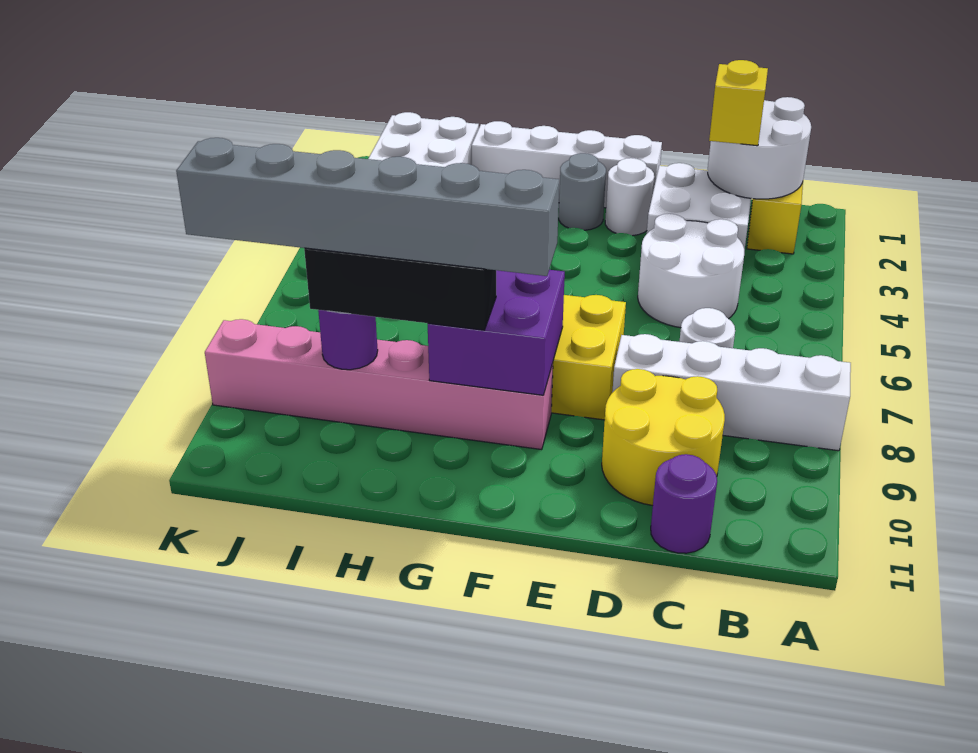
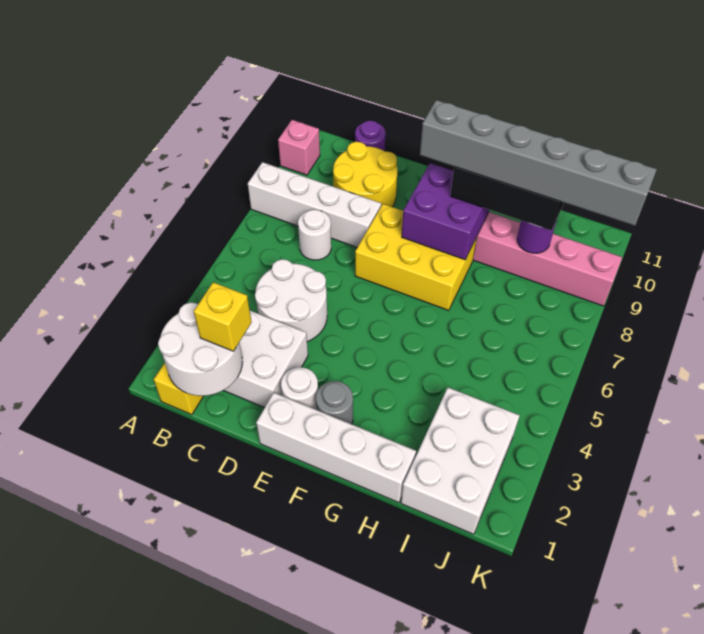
none -> pink brick A10 level 1

